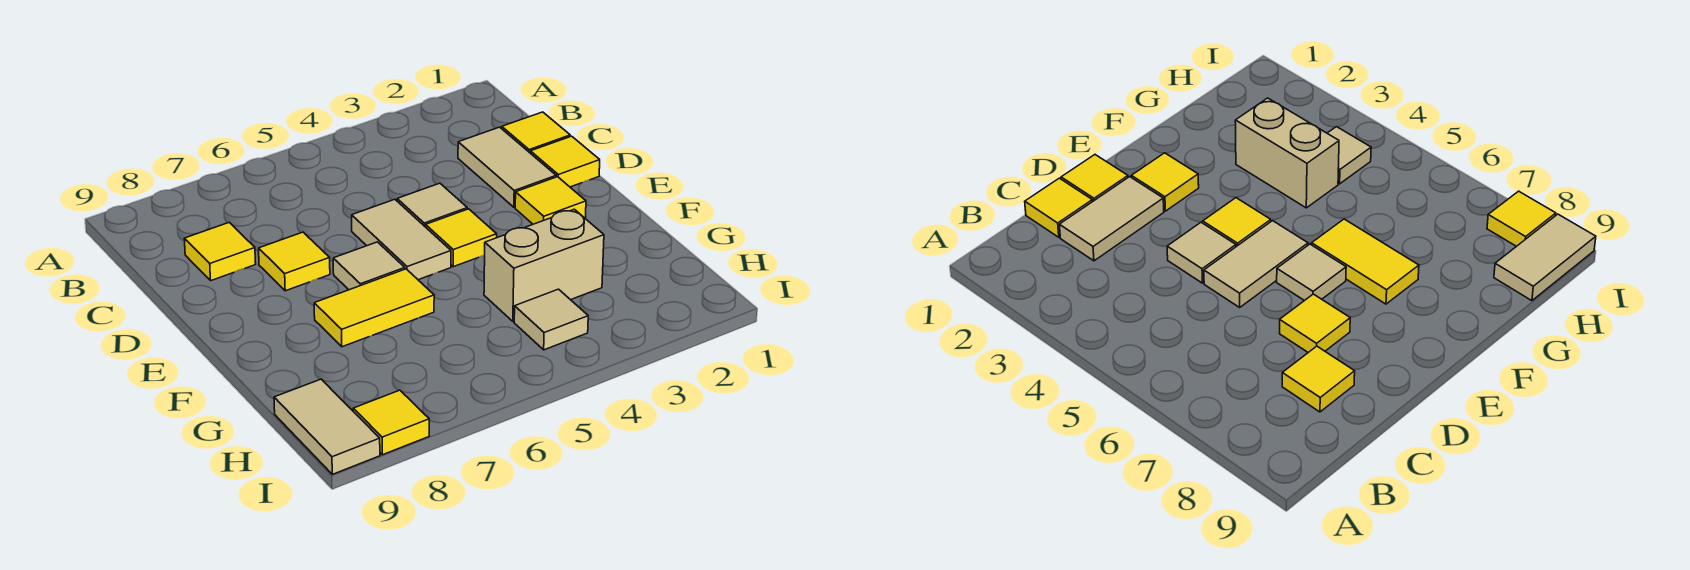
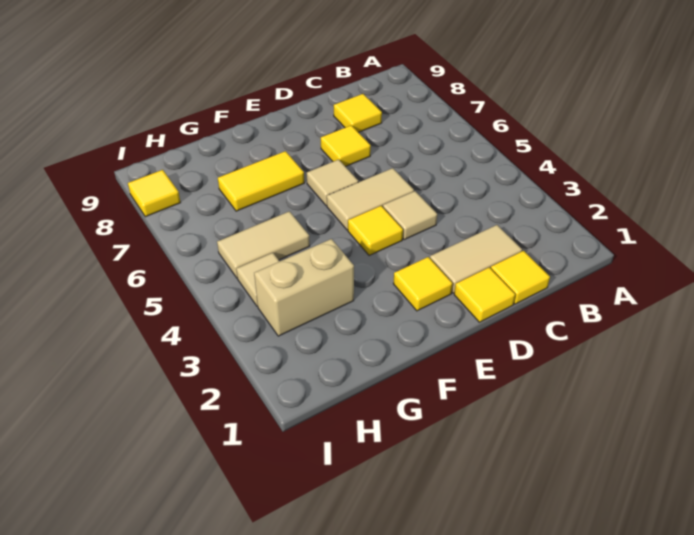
yellow tile F6:F7 level 1 -> yellow tile F7:G7 level 1
tan brick G3:G4 level 1 -> tan brick G3:H3 level 1
tan tile H9:I9 level 1 -> tan tile G5:H5 level 1

